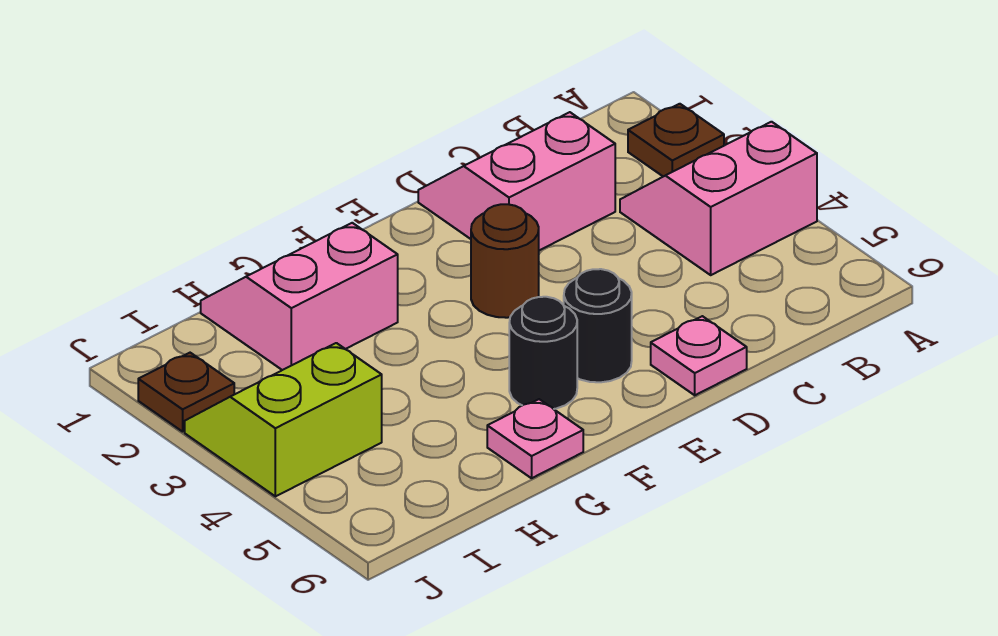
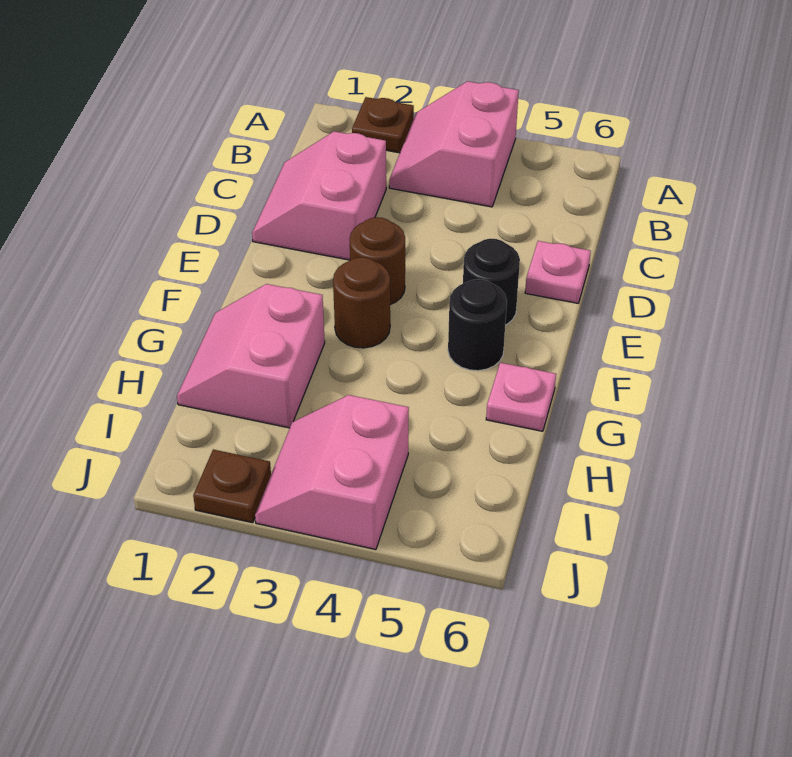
none -> brown round brick F3 level 1
lime slope I3:J4 level 1 top 4 -> pink slope I3:J4 level 1 top 4

